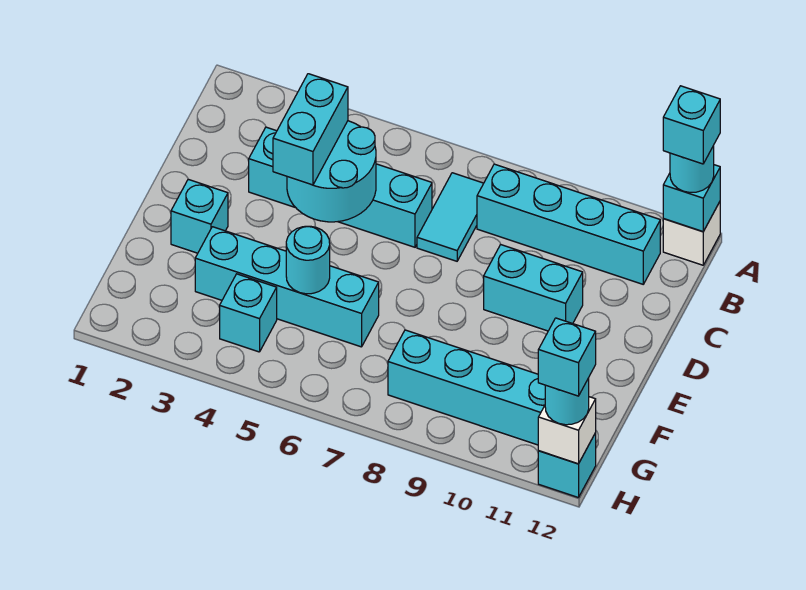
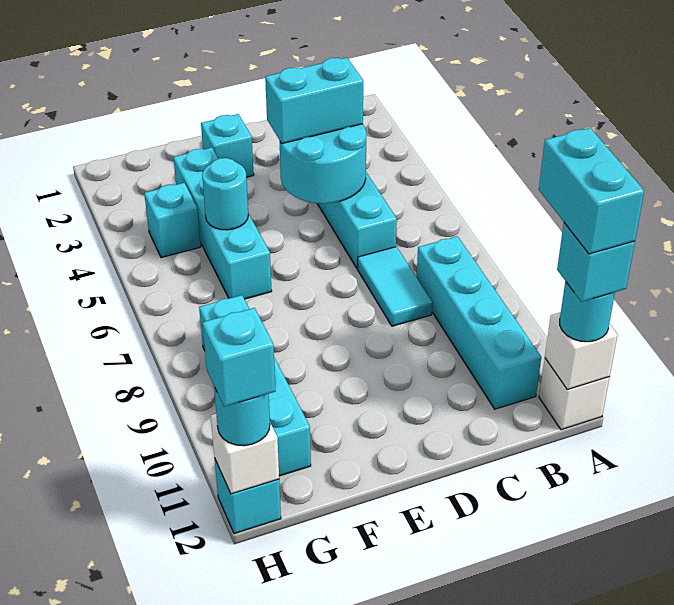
cyan brick A12 level 2 -> white brick A12 level 2
cyan tile B7:C7 level 1 -> cyan tile C7:C8 level 1
cyan brick D9:D10 level 1 -> cyan brick A11:A12 level 5

